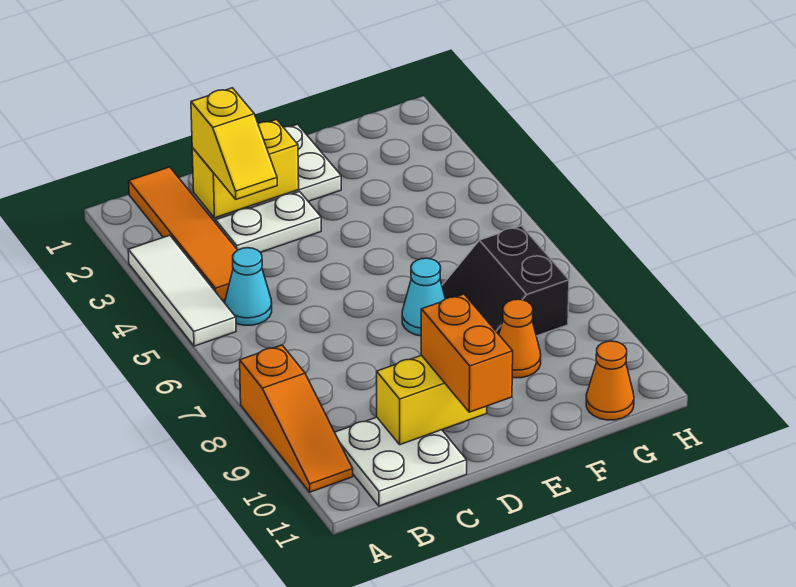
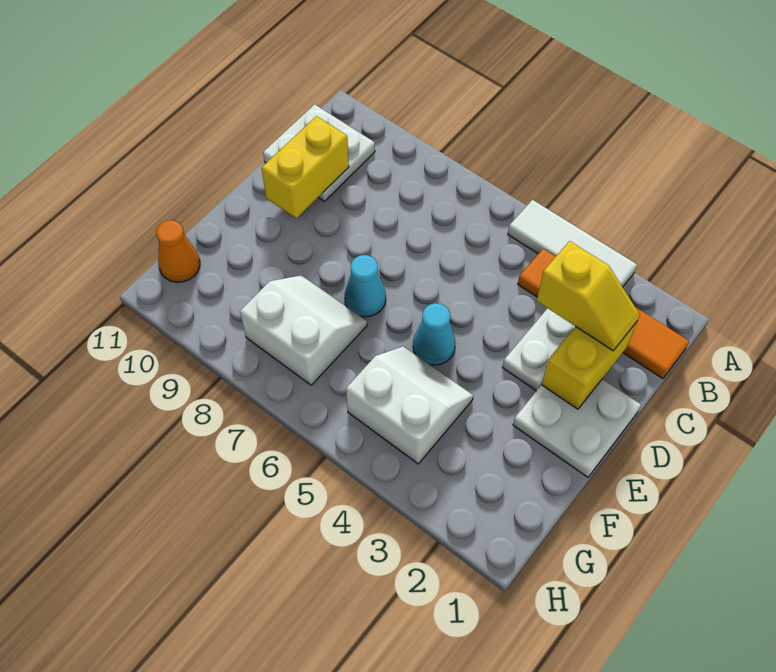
orange slope A8:A10 level 1 top 8 -> none
cyan cone B5 level 1 -> cyan cone E5 level 1
yellow slope C2:C3 level 3 top 2 -> yellow slope C2:C3 level 3 top 3
orange brick D10:D11 level 3 -> none
none -> white slope F4:G5 level 1 top G
black slope F7:G8 level 1 top G -> white slope F7:G8 level 1 top G
orange cone F9 level 1 -> none

